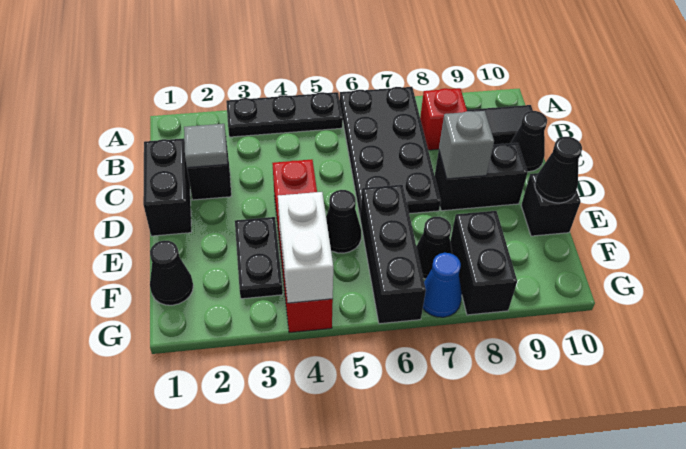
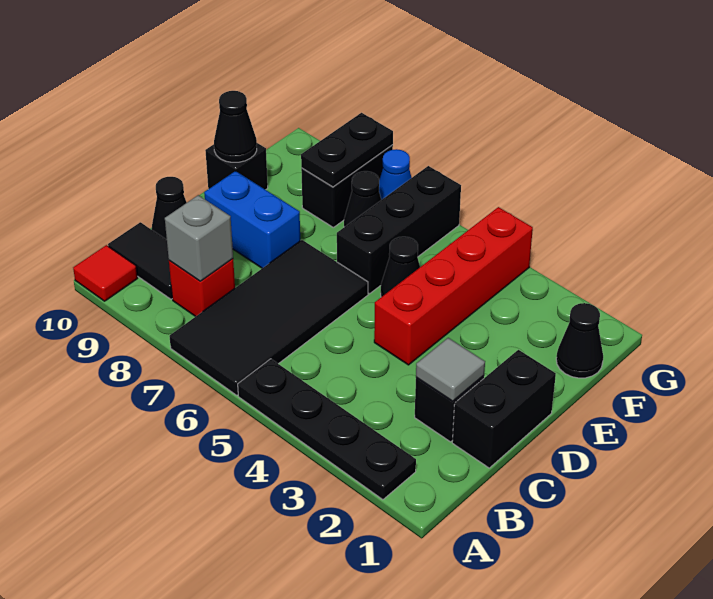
black plate A3:A5 level 1 -> black plate A2:A5 level 1
black plate A6:D7 level 1 -> black tile A6:D7 level 1
none -> red tile A10 level 1
black brick D8:D9 level 1 -> blue brick D8:D9 level 1
grey brick D8 level 2 -> grey brick B8 level 2
black plate E3:F3 level 1 -> black plate F8:G8 level 2
white brick F4:G4 level 2 -> none

